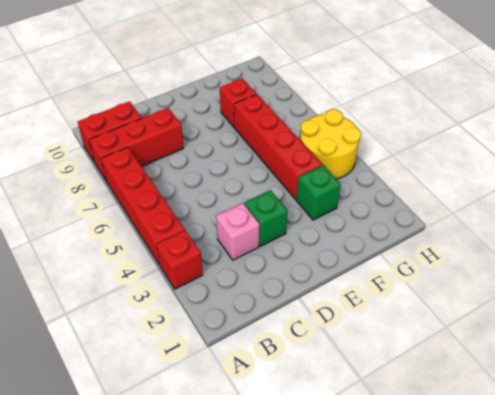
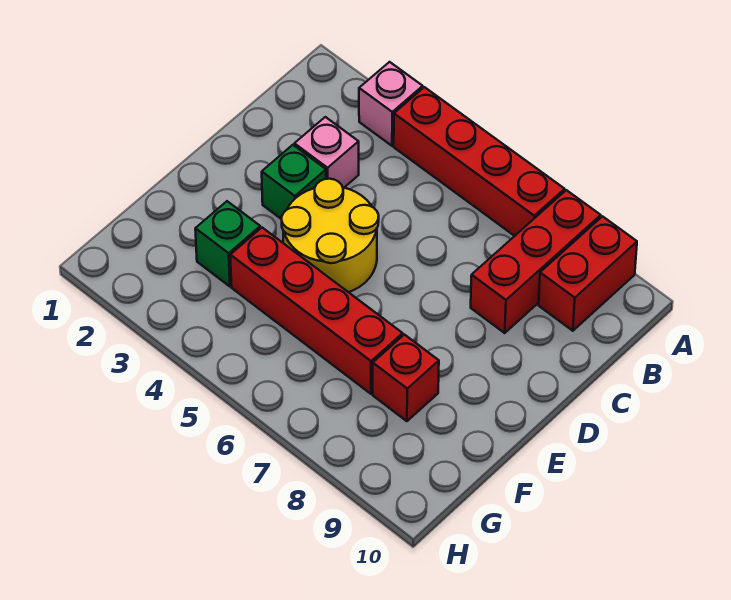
red brick A3 level 1 -> pink brick A3 level 1
yellow round brick G4:H5 level 1 -> yellow round brick D4:E5 level 1

